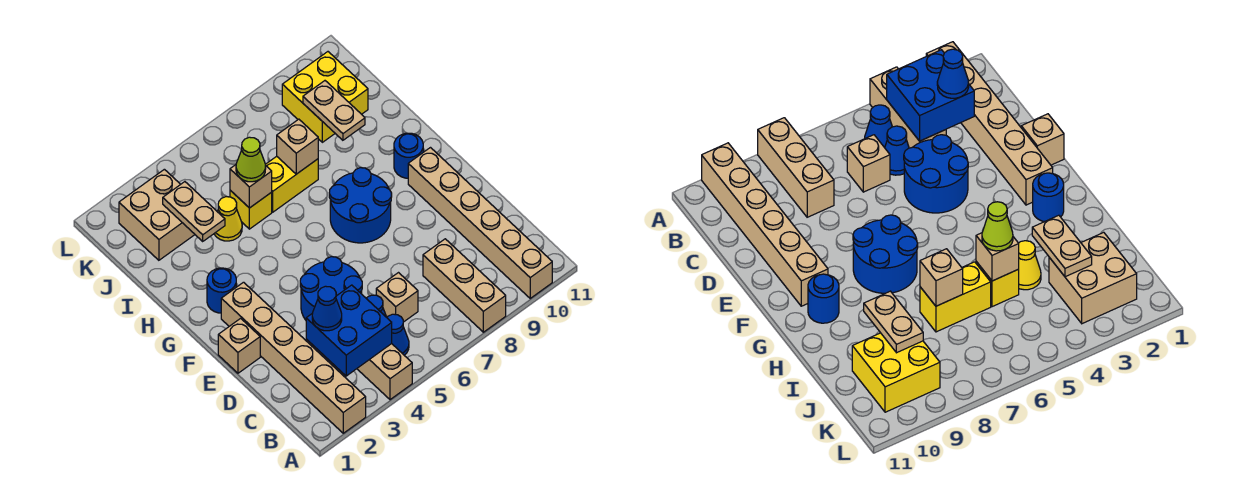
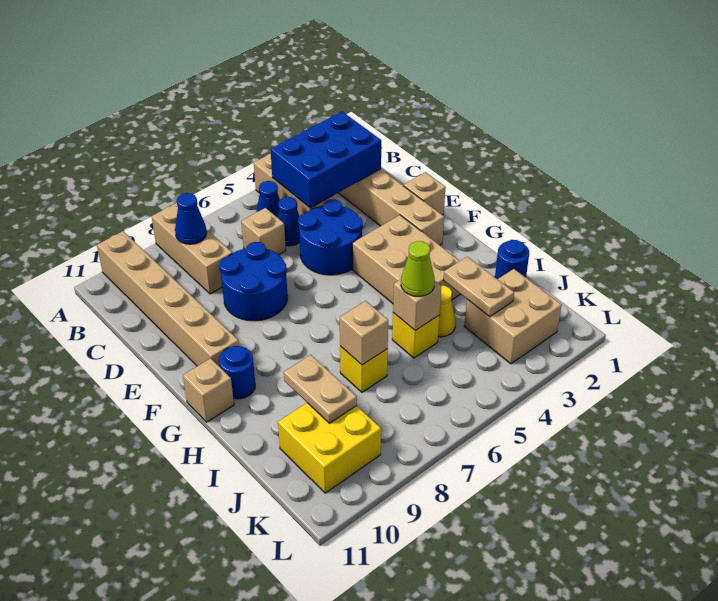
blue brick B3:C4 level 2 -> blue brick B2:C4 level 2
blue cone C3 level 3 -> blue cone B8 level 2
none -> tan brick F3:H4 level 1
blue round brick F7:G8 level 1 -> blue round brick D7:E8 level 1
blue round brick G2 level 1 -> blue round brick I1 level 1
none -> tan brick G11 level 1
yellow brick I6:I7 level 1 -> yellow brick I7 level 1

